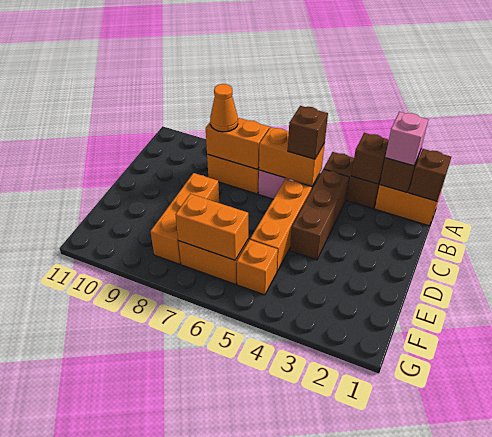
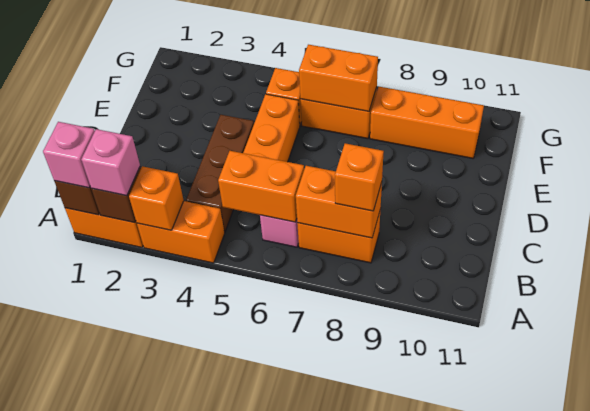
none -> pink brick A1 level 3
brown brick A3:A4 level 1 -> orange brick A3:A4 level 1
brown brick A3 level 2 -> orange brick A3 level 2
brown brick B5 level 3 -> none
orange cone B8 level 3 -> orange brick B8 level 3
orange brick D8:F8 level 1 -> orange brick F8:F10 level 1

